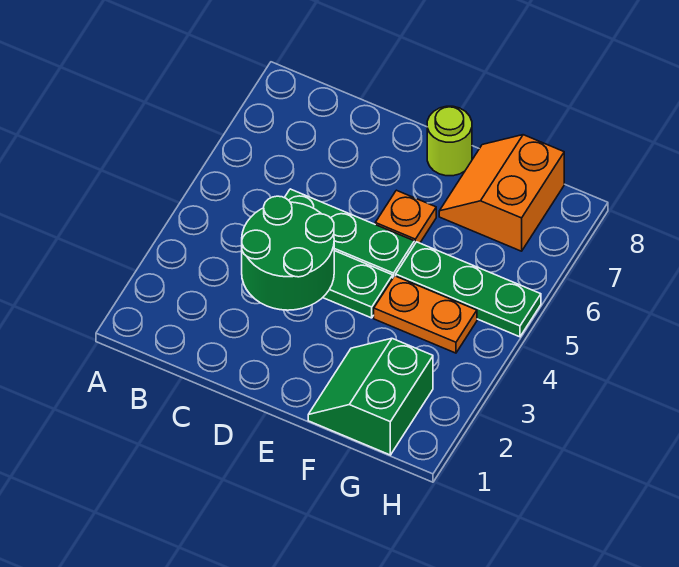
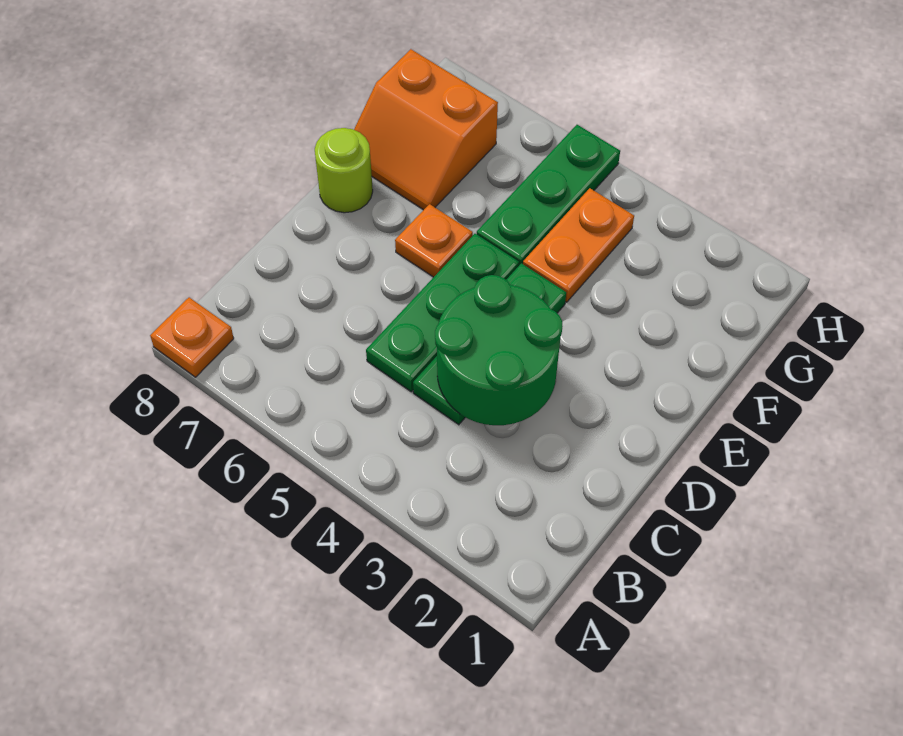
none -> orange plate A8 level 1
green slope F1:G2 level 1 top G -> none

